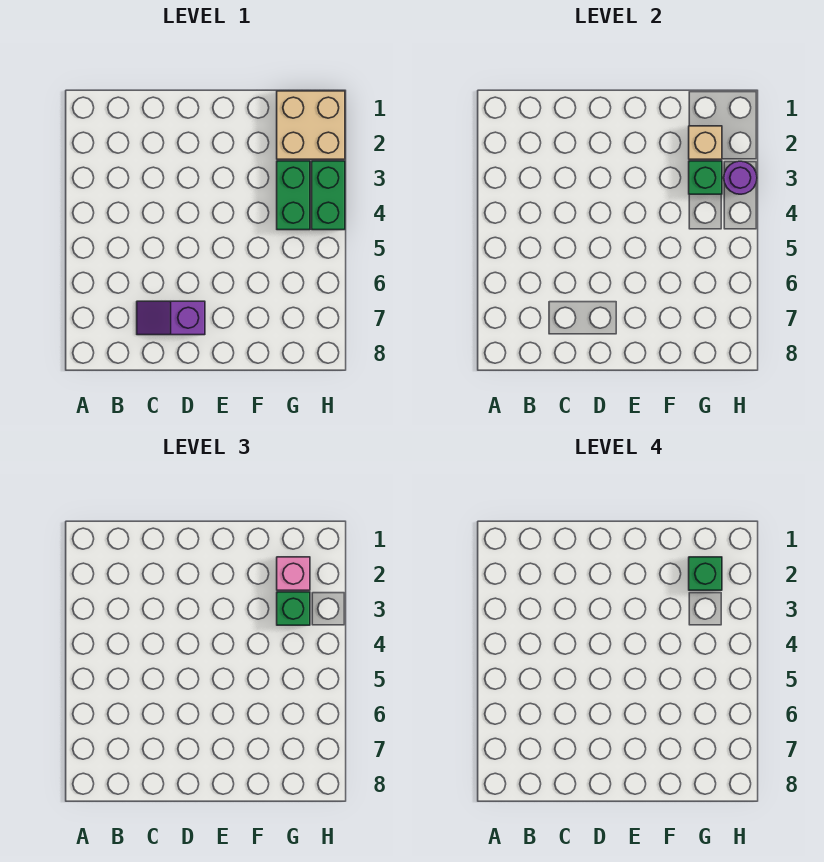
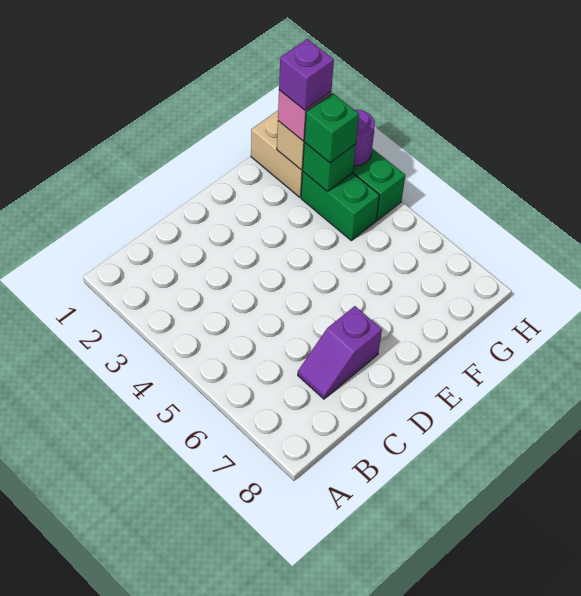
green brick G2 level 4 -> purple brick G2 level 4

